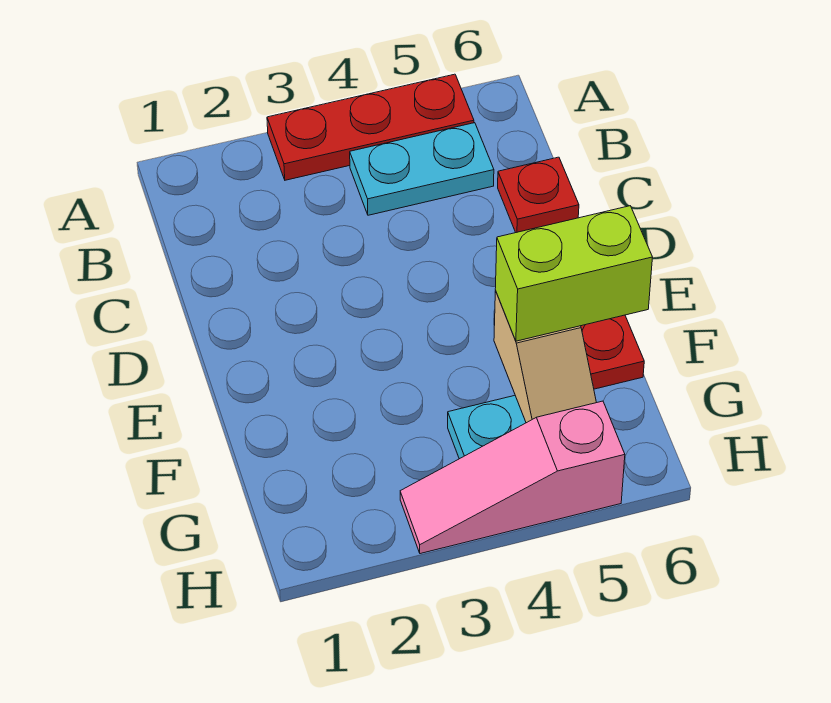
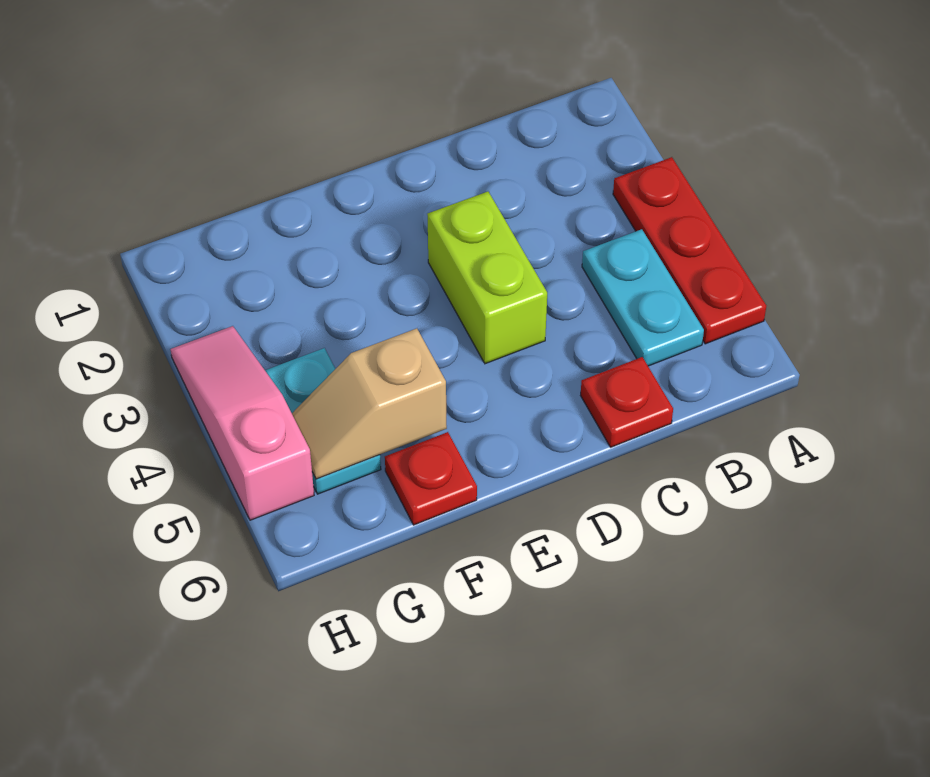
lime brick F5:F6 level 3 -> lime brick D3:D4 level 1

